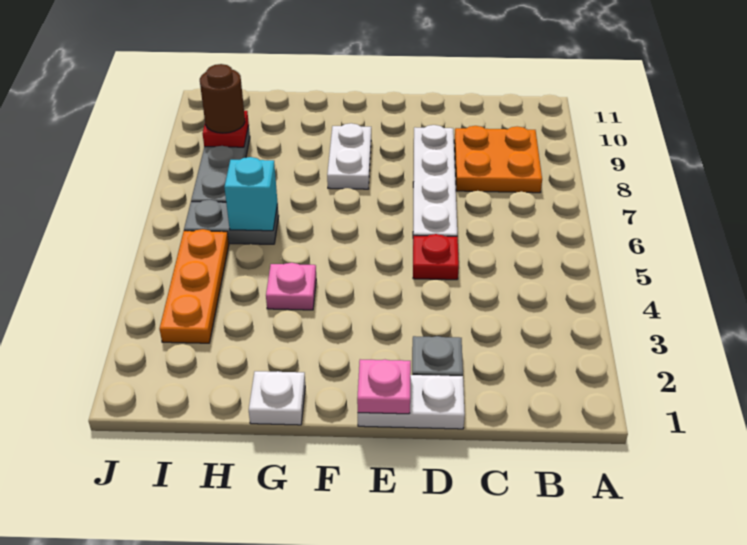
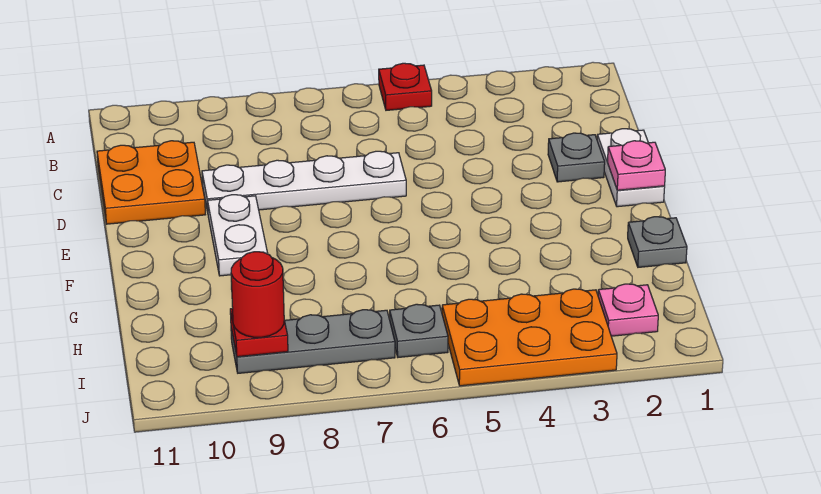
orange plate B8:C9 level 1 -> orange plate C10:D11 level 1
red plate D5 level 1 -> red plate A5 level 1
white plate F8:F9 level 1 -> white plate E9:F9 level 1
white plate G1 level 1 -> grey plate G1 level 1
pink plate G4 level 1 -> pink plate I2 level 1
grey plate H6:I6 level 1 -> grey plate I6 level 1
cyan brick H6 level 2 -> none
orange plate I3:I5 level 1 -> orange plate I3:J5 level 1
brown round brick I9 level 3 -> red round brick I9 level 3

